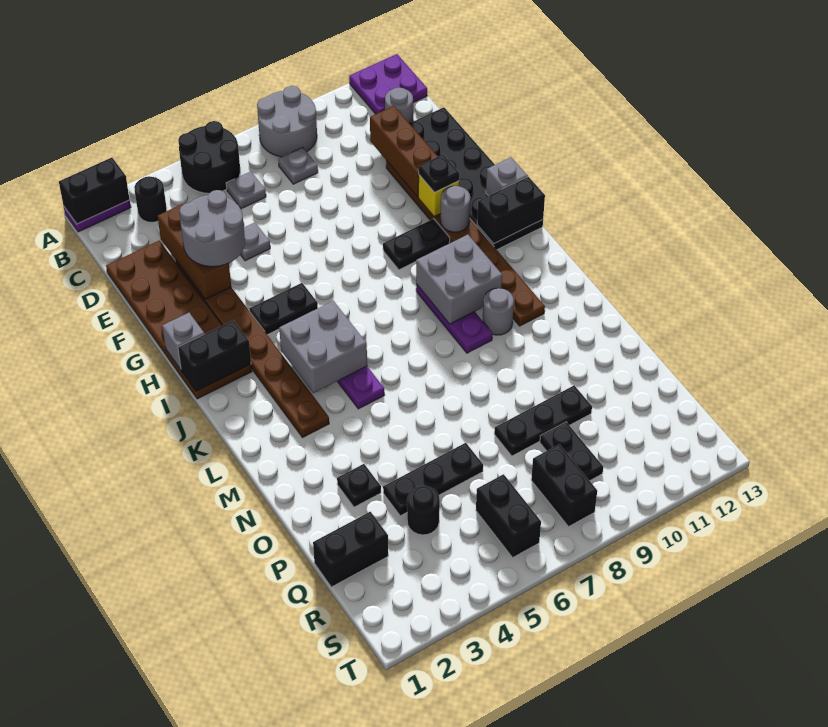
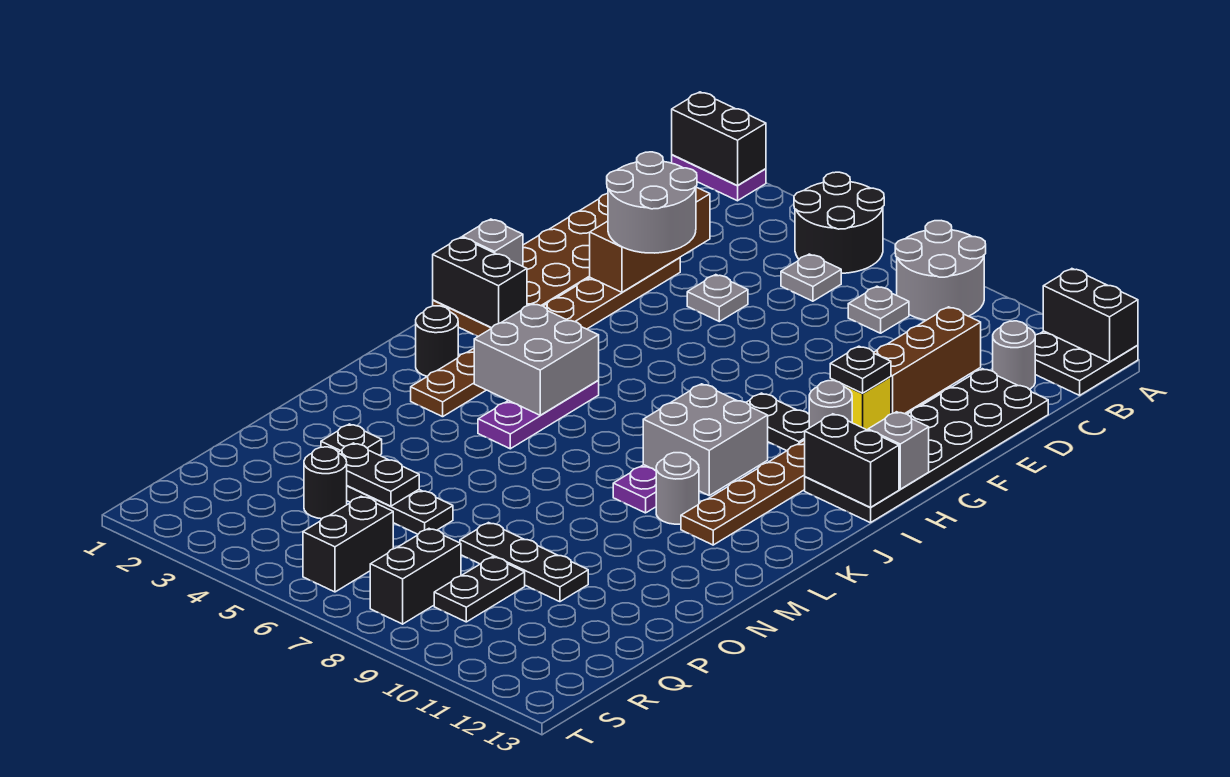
purple plate A12:B13 level 1 -> black plate A12:B13 level 1
black round brick B3 level 1 -> black round brick K2 level 1
black plate H4:H5 level 1 -> black plate P4:P5 level 2
black brick Q1:Q2 level 1 -> black brick A12:A13 level 2

